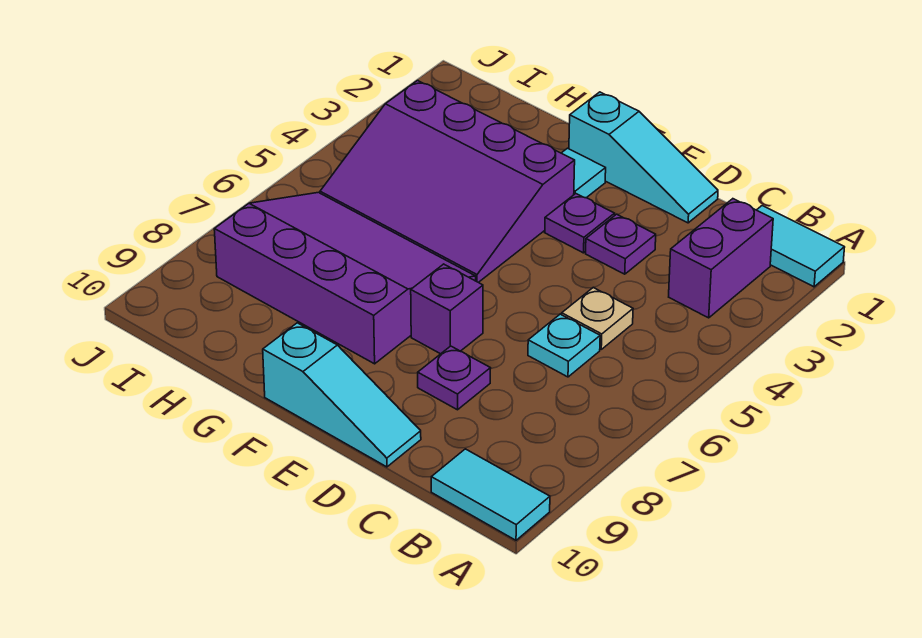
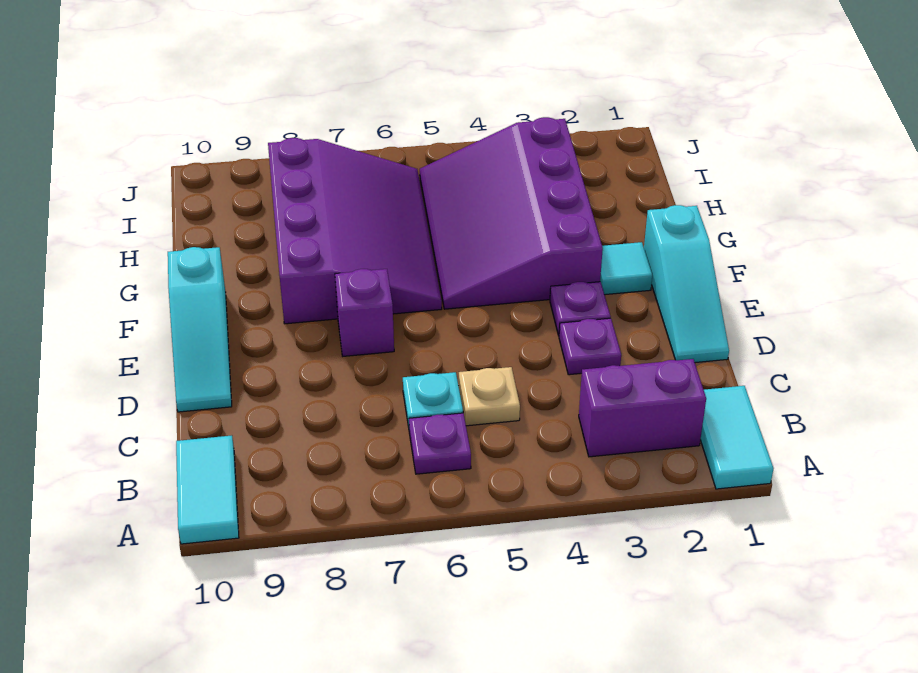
purple plate D8 level 1 -> purple plate B6 level 1

